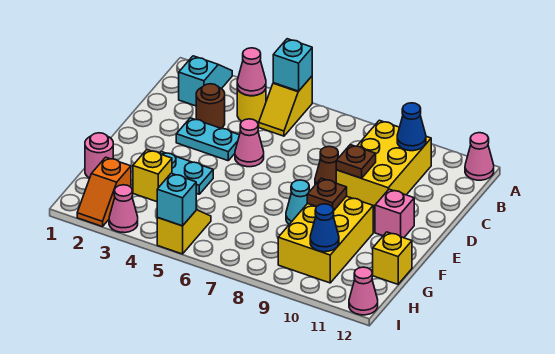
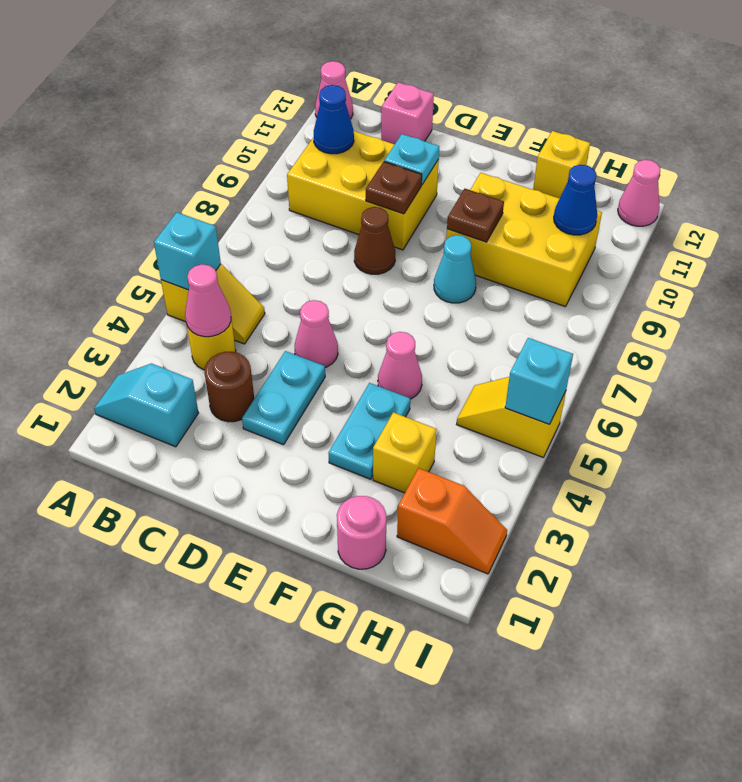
none -> cyan plate D10 level 2
pink brick E11 level 1 -> pink brick C12 level 1
pink cone I3 level 1 -> pink cone F5 level 1

